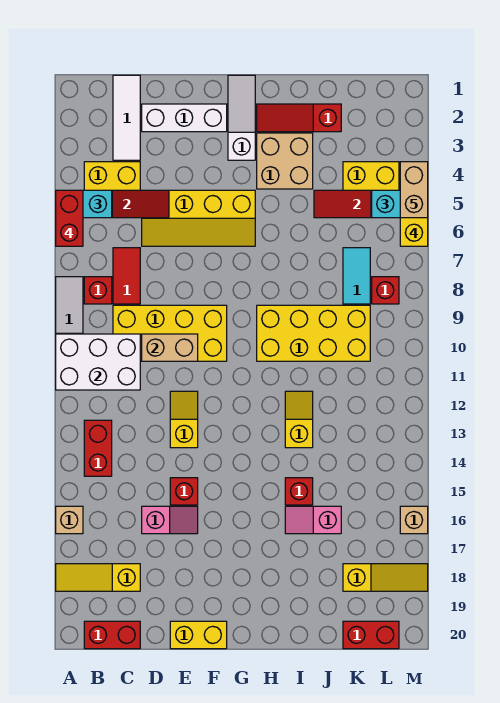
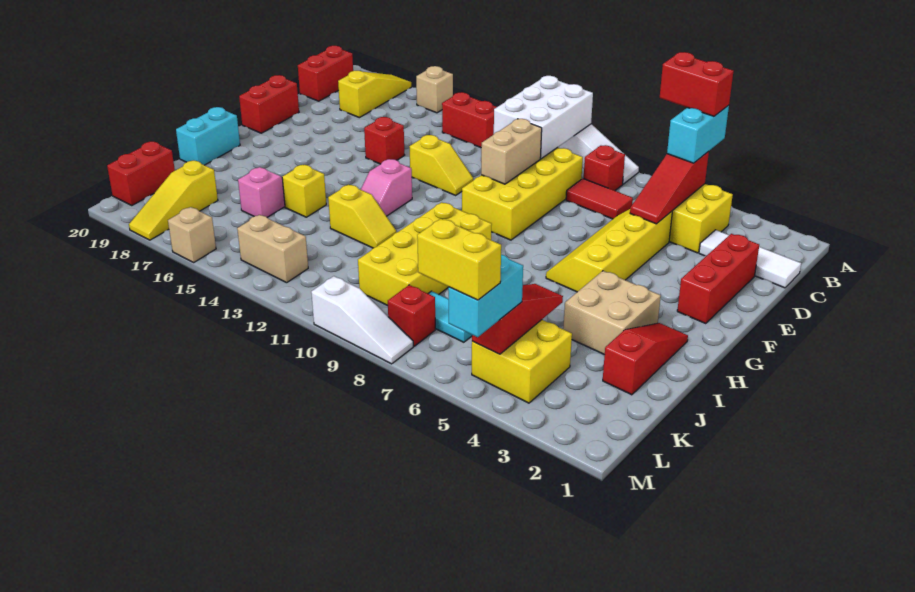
white brick D2:F2 level 1 -> red brick D2:F2 level 1
pink slope D16:E16 level 1 top D -> pink slope G13:H13 level 1 top G
yellow brick E20:F20 level 1 -> red brick E20:F20 level 1
white slope G1:G3 level 1 top 3 -> white slope M8:M10 level 1 top 10
none -> cyan brick H20:I20 level 1
red brick I15 level 1 -> yellow brick I15 level 1
tan brick M4:M5 level 5 -> tan brick L13:L14 level 1

